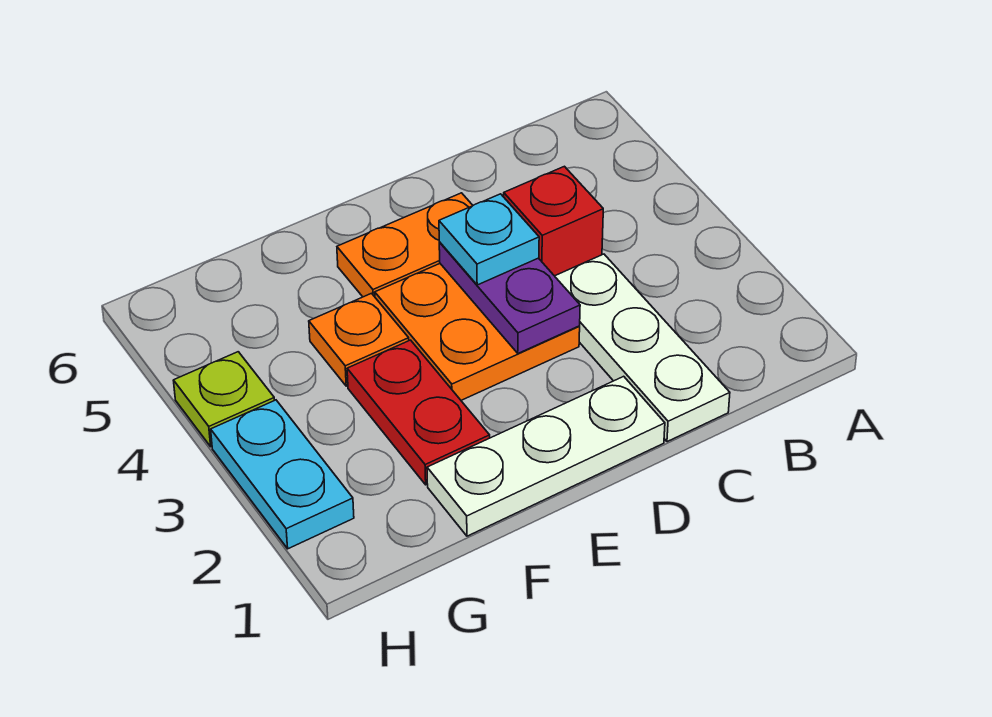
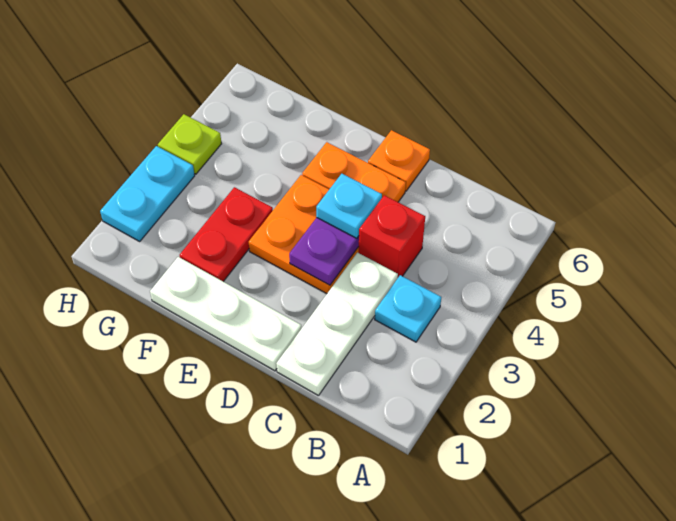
none -> cyan plate B3 level 1
orange plate F4 level 1 -> orange plate D6 level 1

